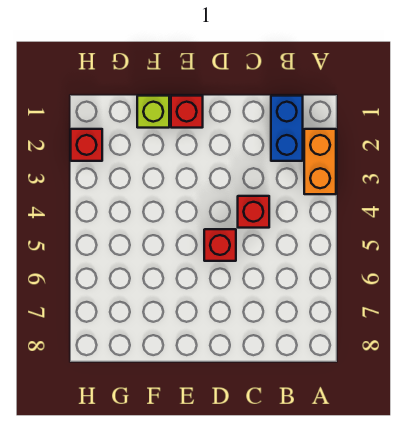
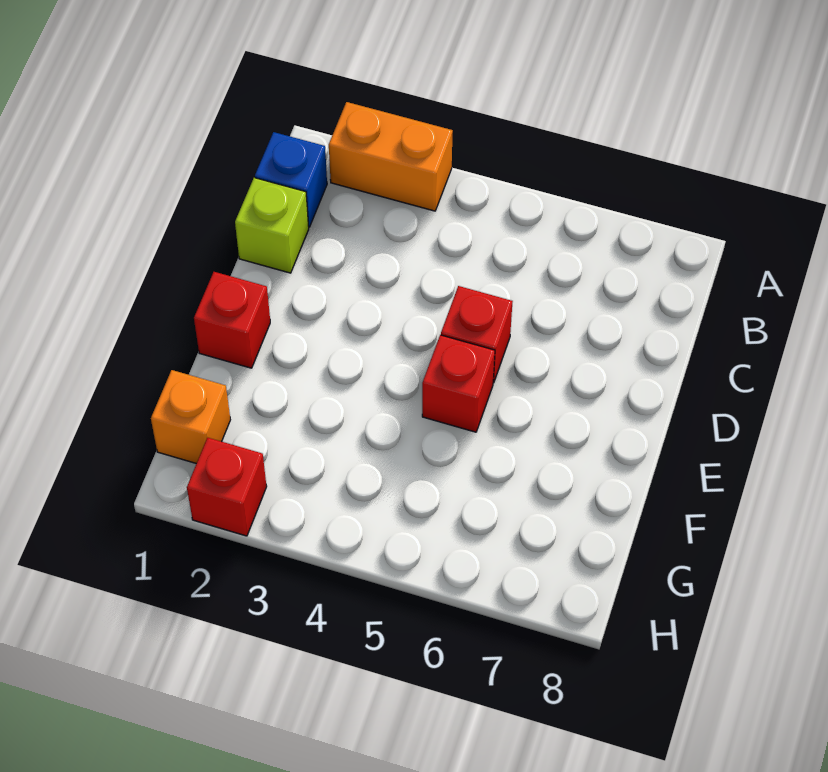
blue brick B1:B2 level 1 -> blue brick B1 level 1
red brick C4 level 1 -> red brick E5 level 1
lime brick F1 level 1 -> lime brick C1 level 1
none -> orange brick G1 level 1

